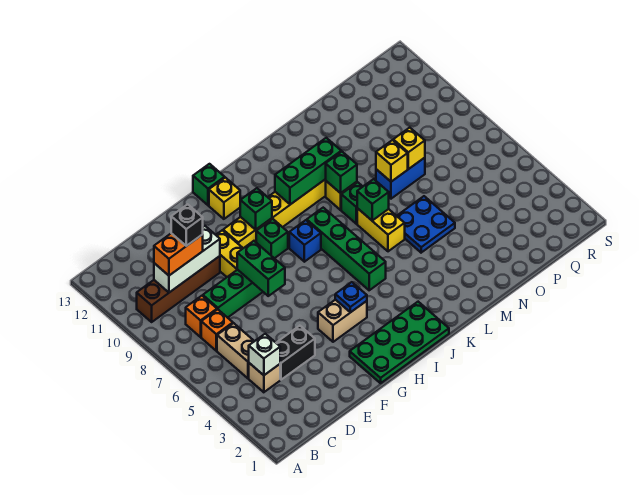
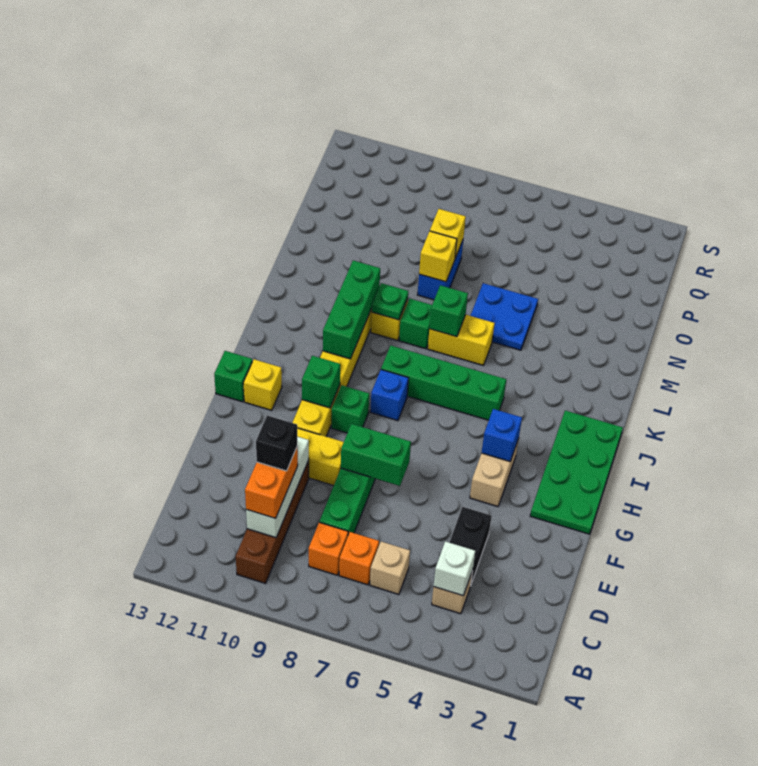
tan brick C5:C6 level 1 -> tan brick C6 level 1
blue plate H4 level 2 -> blue brick H4 level 2
green brick L9 level 2 -> green plate L9 level 2

